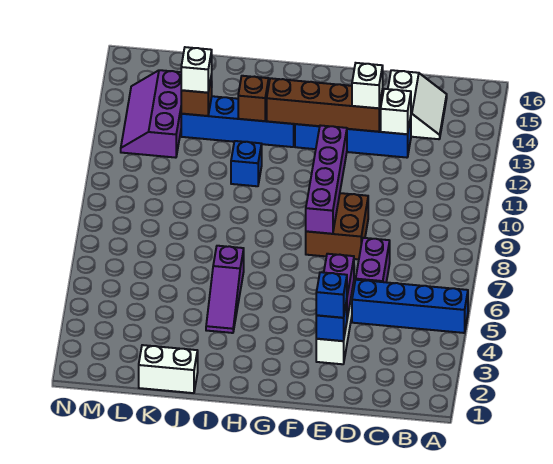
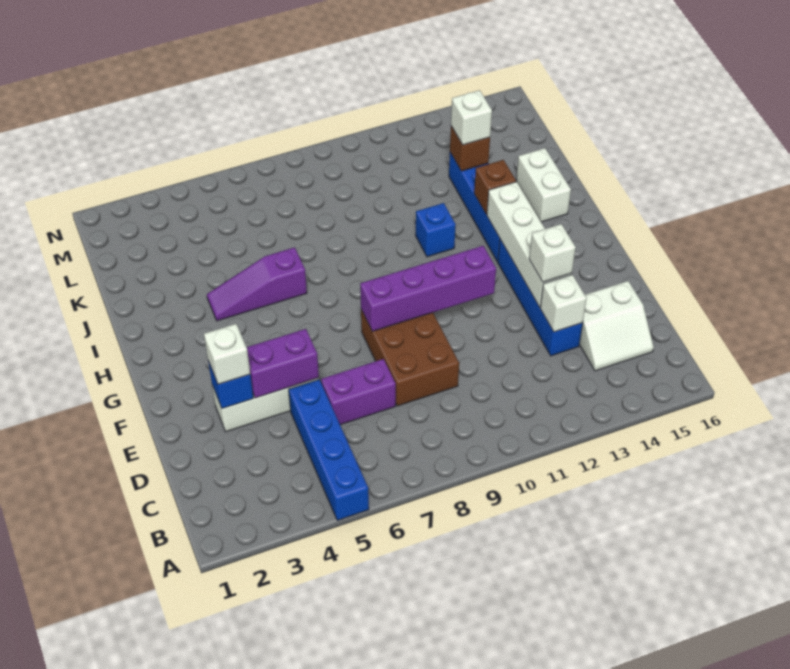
blue brick E3 level 3 -> white brick E3 level 3
brown brick E8:F9 level 1 -> brown brick D8:F9 level 1
brown brick E13:H13 level 2 -> white brick E13:H13 level 2
white brick J1:K1 level 1 -> white brick I15:J15 level 1
purple slope L12:M14 level 1 top L -> none

